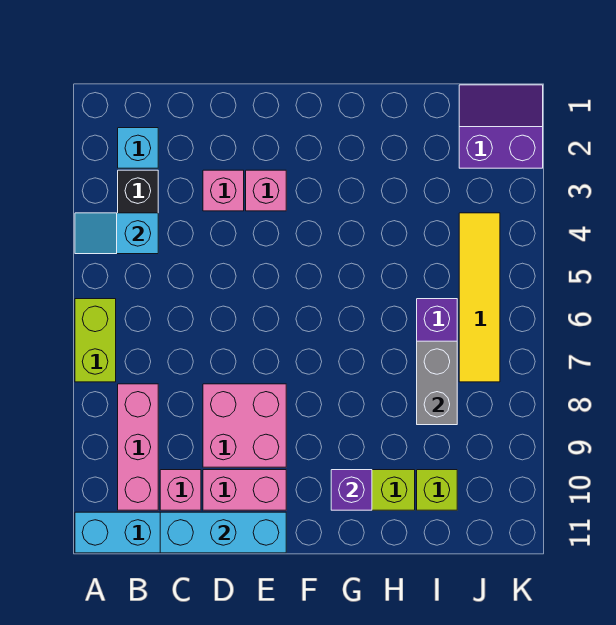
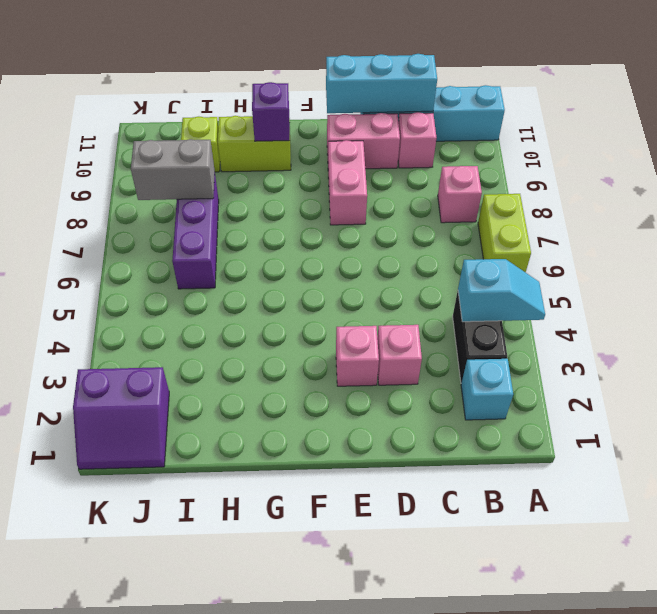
pink brick B8:B10 level 1 -> pink brick B8 level 1
pink brick D8:E9 level 1 -> pink brick E8:E9 level 1
grey brick I7:I8 level 2 -> grey brick I8:J8 level 2
yellow tile J4:J7 level 1 -> none

